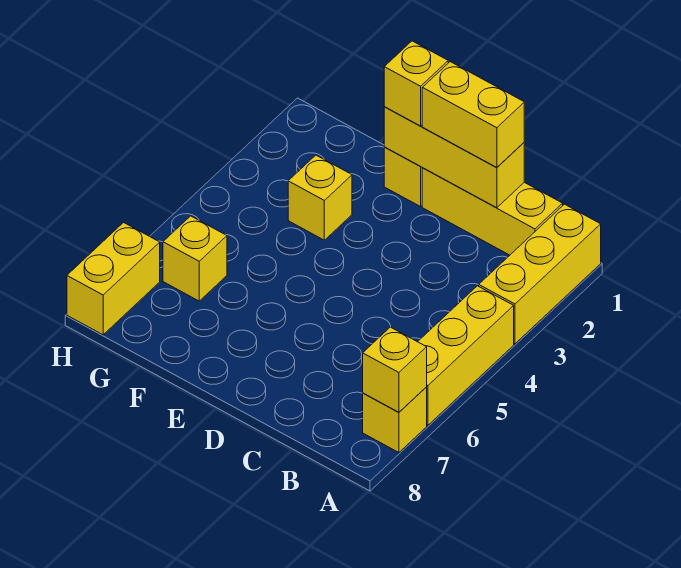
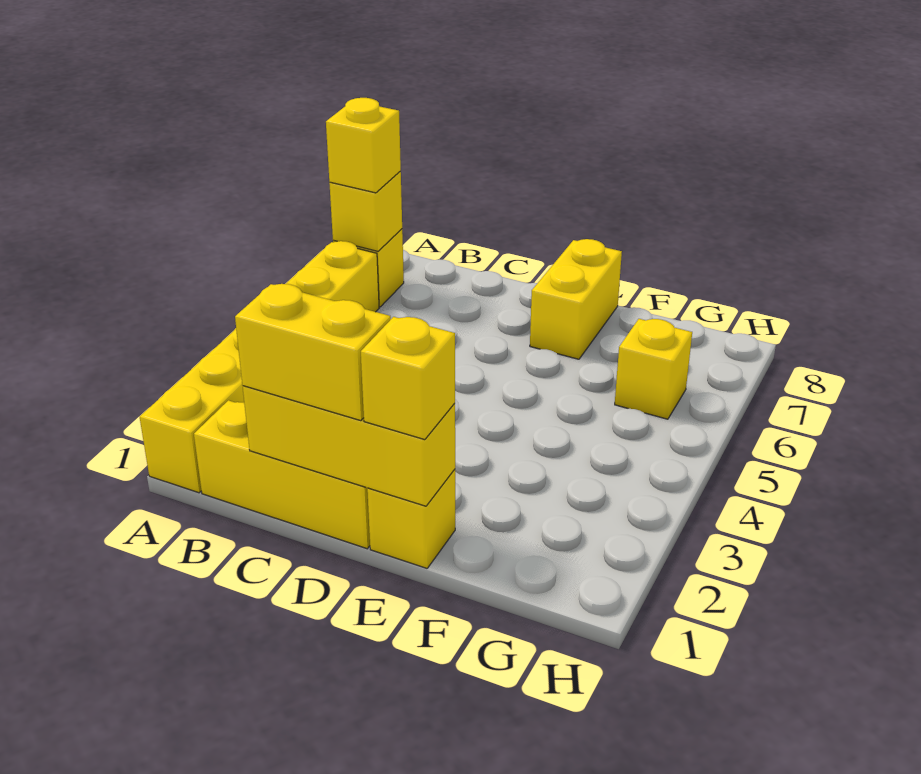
yellow brick F3 level 1 -> yellow brick A7 level 3
yellow brick H7:H8 level 1 -> yellow brick E7:E8 level 1

